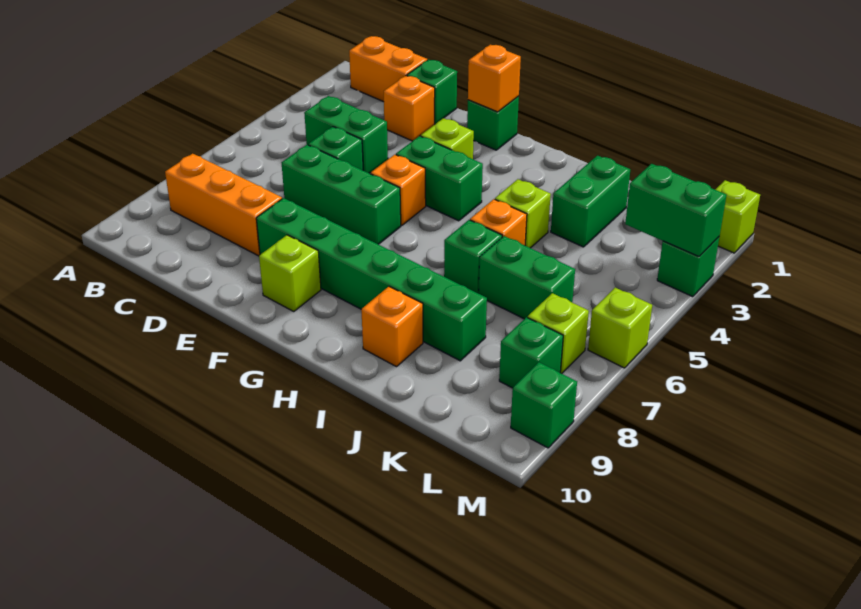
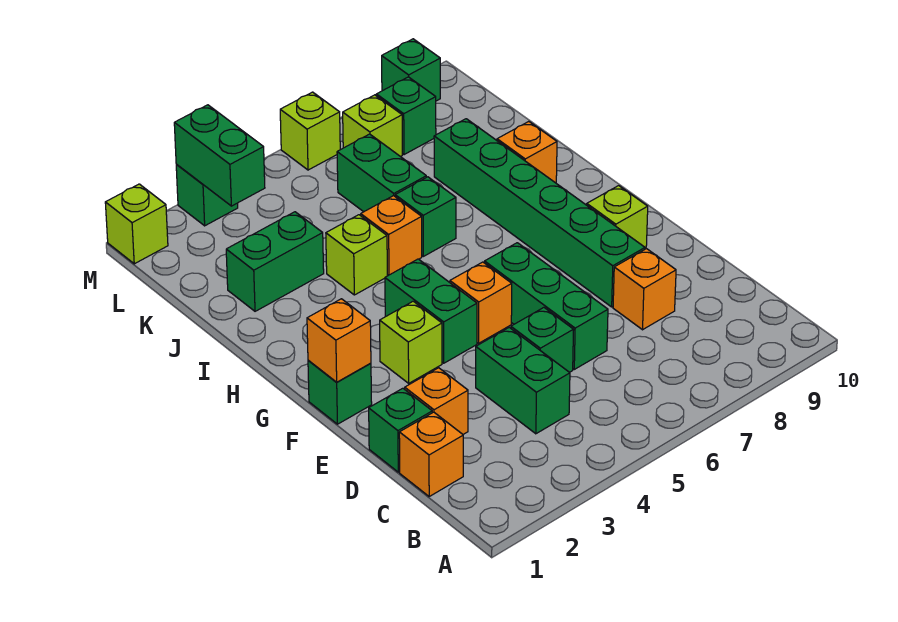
orange brick B1:C1 level 1 -> orange brick C1 level 1
orange brick B8:D8 level 1 -> orange brick D8 level 1

